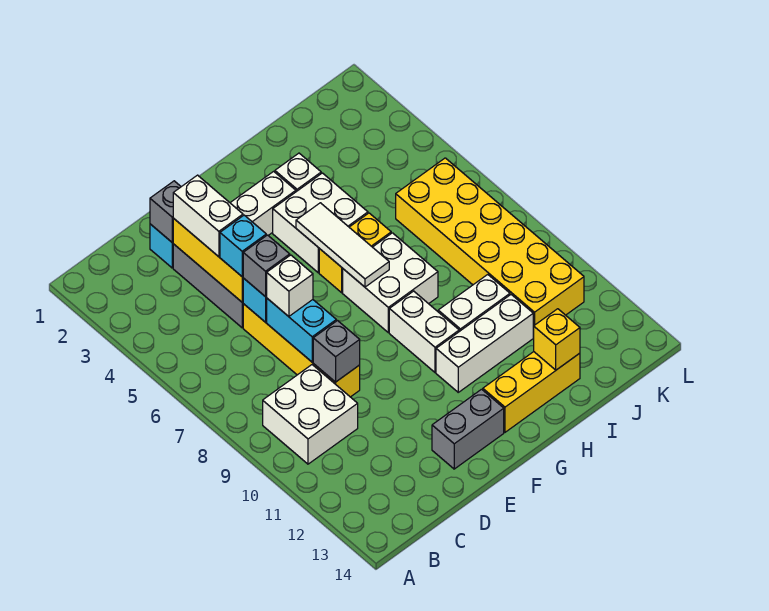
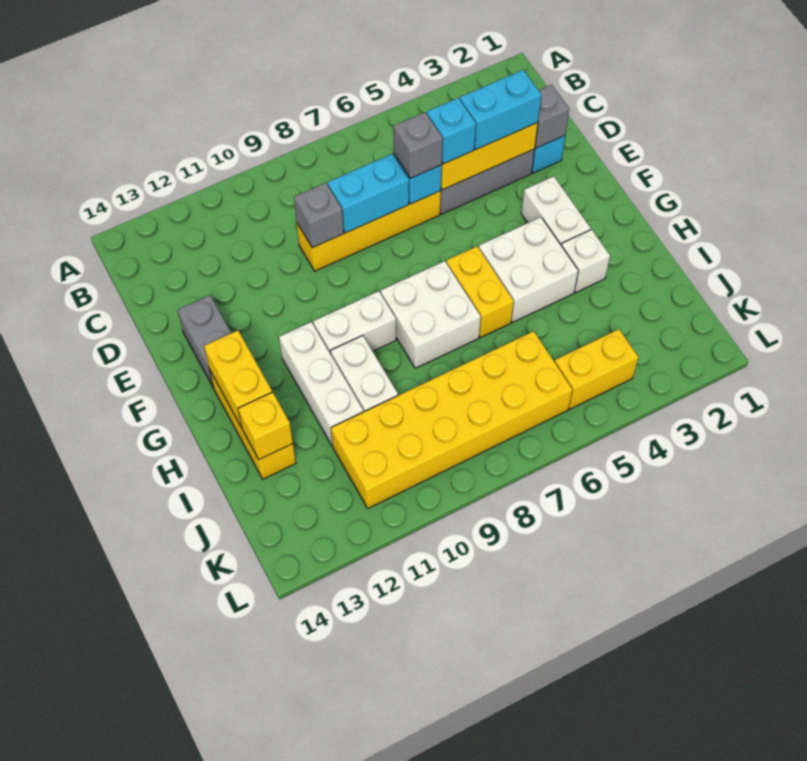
white brick B9:C10 level 1 -> none
white brick D3:D4 level 3 -> cyan brick D3:D4 level 3
white brick D7 level 3 -> none
white tile G5:G7 level 2 -> none
none -> yellow brick G13:H13 level 2
none -> yellow brick K4:K5 level 1

